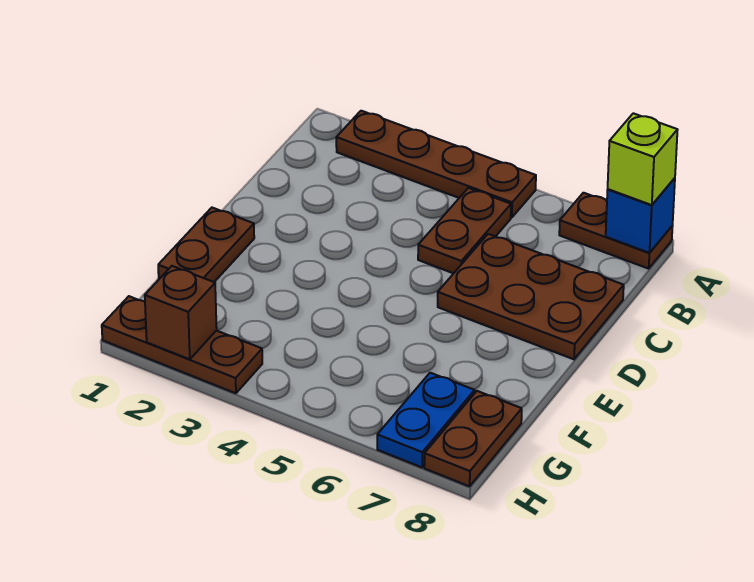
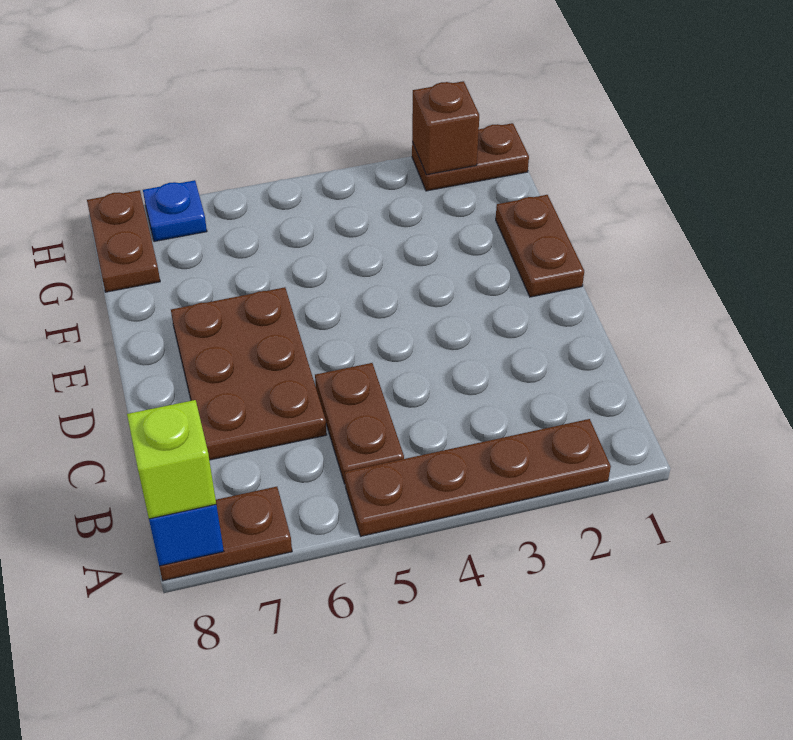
brown plate C6:D8 level 1 -> brown plate C6:E7 level 1
blue plate G7:H7 level 1 -> blue plate H7 level 1
brown plate H1:H3 level 1 -> brown plate H1:H2 level 1

